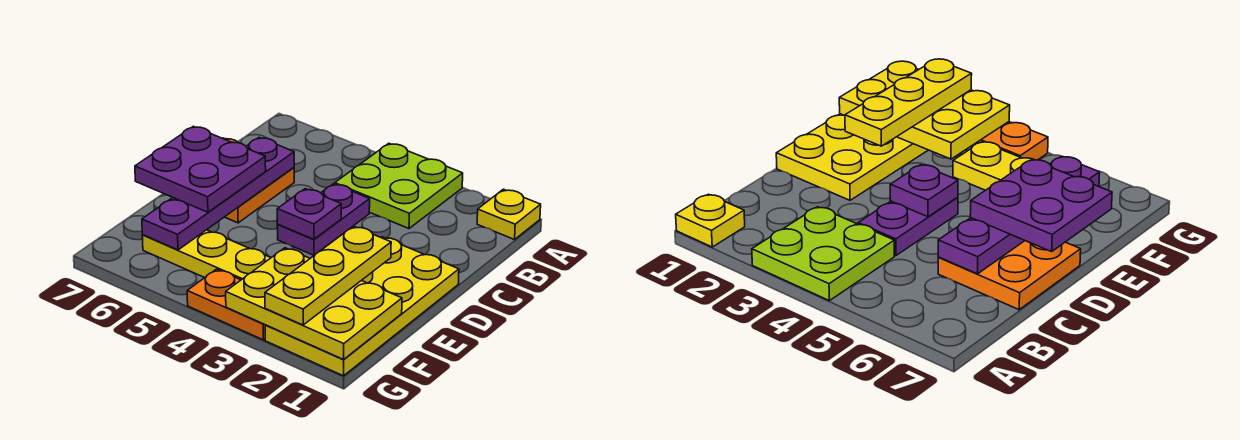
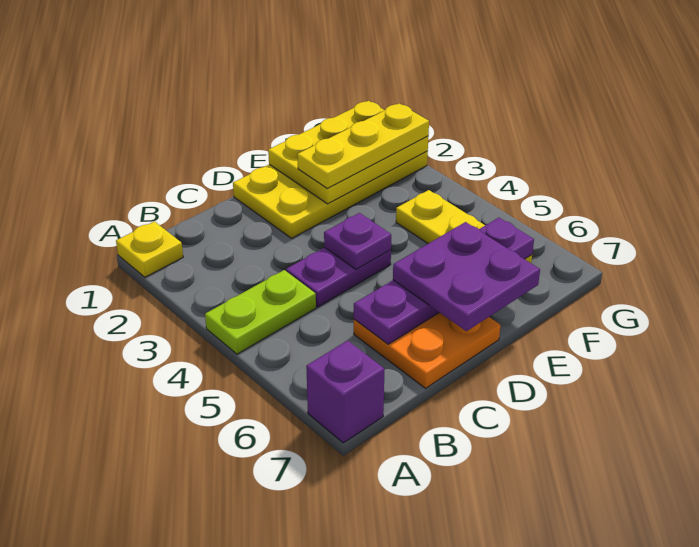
lime plate A3:B4 level 1 -> lime plate A4:B4 level 1
none -> purple brick A7 level 1
yellow plate F1:G3 level 2 -> yellow plate E1:G2 level 2
orange plate G3:G4 level 1 -> none

